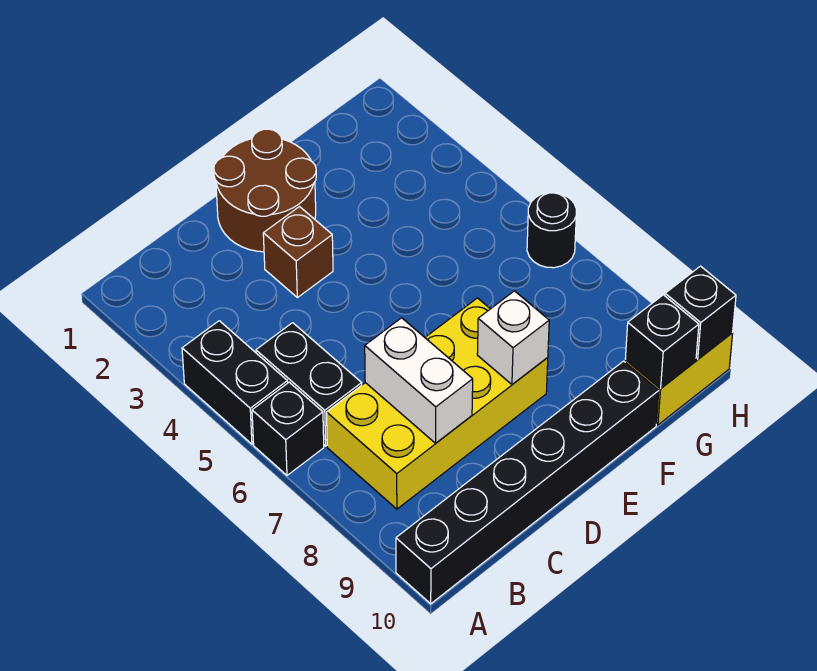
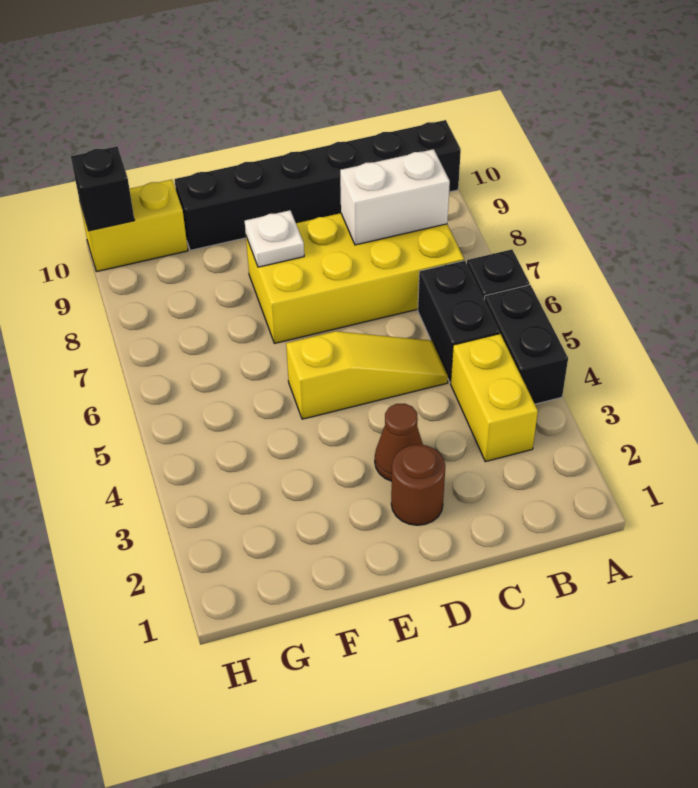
none -> yellow brick B3:B4 level 1
none -> yellow slope C5:E5 level 1 top E
white brick C7:C8 level 2 -> white brick B8:C8 level 2
brown round brick D1:E2 level 1 -> brown round brick D2 level 1
brown brick D3 level 1 -> brown cone D3 level 1
white brick E8 level 2 -> white plate E8 level 2
black brick G10 level 2 -> none
black round brick H6 level 1 -> none

